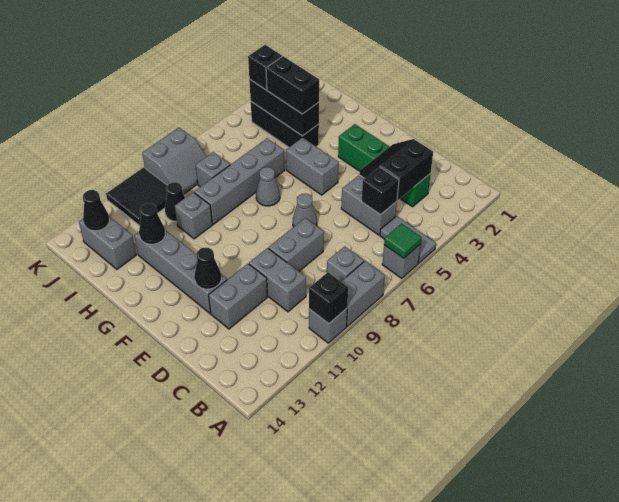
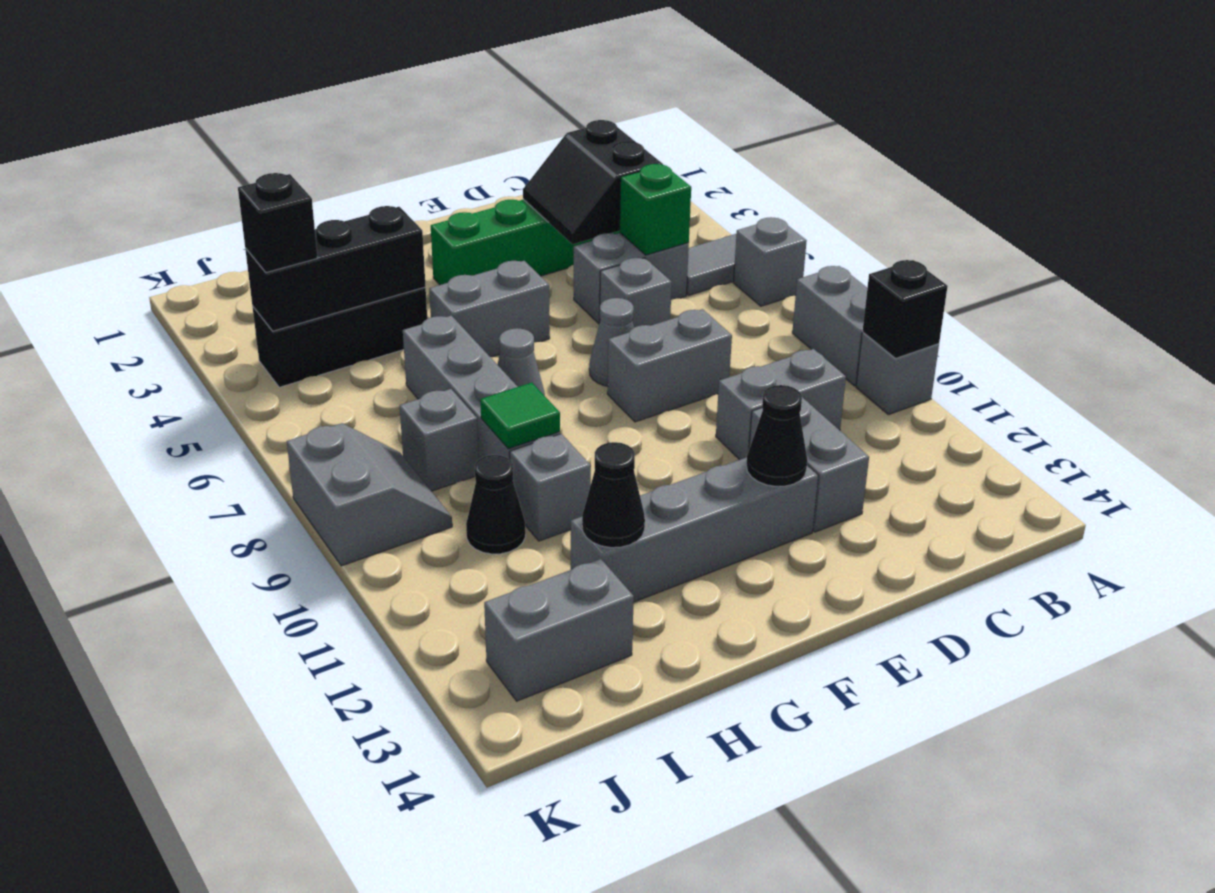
green tile A6 level 2 -> green tile H9 level 2
grey brick B8 level 1 -> grey brick D6 level 1
black brick C5 level 2 -> green brick C5 level 2
grey brick D8:D9 level 1 -> grey brick D8:E8 level 1
black brick H4:I4 level 3 -> none
black tile J10:K11 level 1 -> none
black cone J13 level 2 -> none

